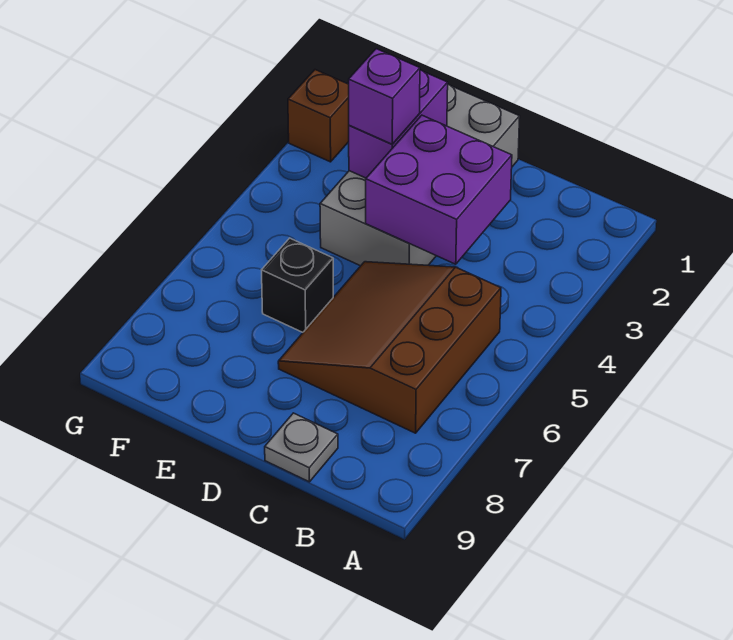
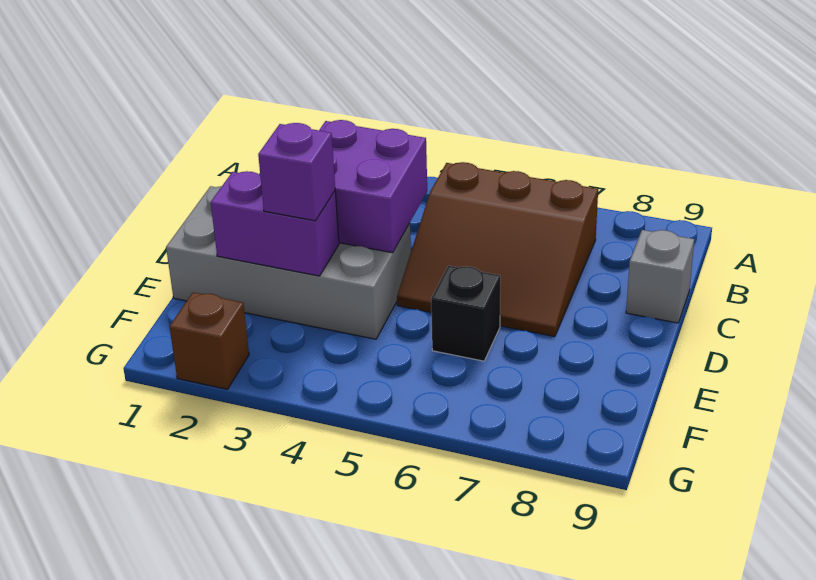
grey plate C9 level 1 -> grey brick C9 level 1

